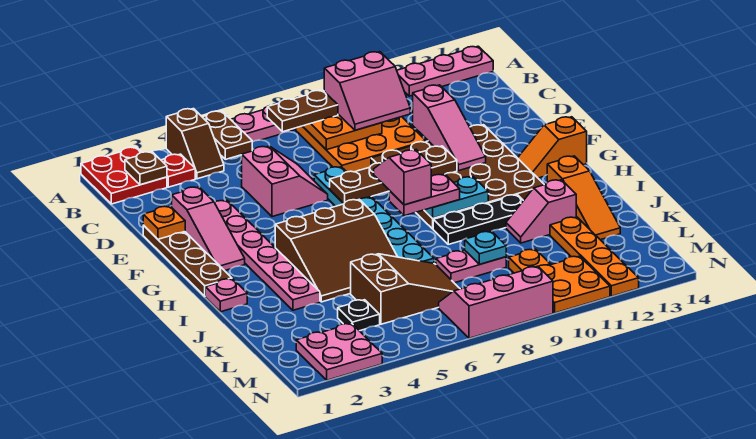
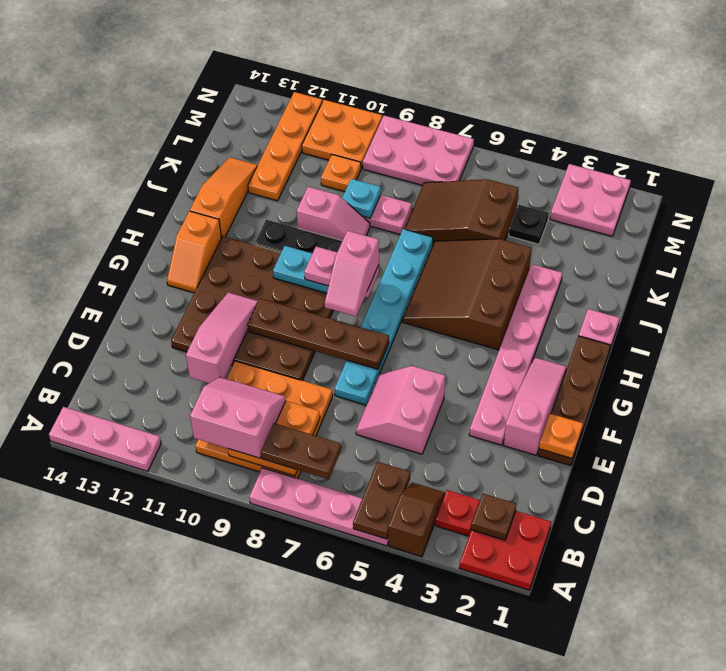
orange slope G13:G14 level 1 top 14 -> orange slope G13:H13 level 1 top H
brown slope H4:J6 level 1 top H -> brown slope H4:J6 level 1 top 4
pink slope J11:J12 level 1 top 12 -> pink slope J9:J10 level 1 top 10
pink slope M7:N9 level 1 top N -> pink plate M7:N9 level 1

